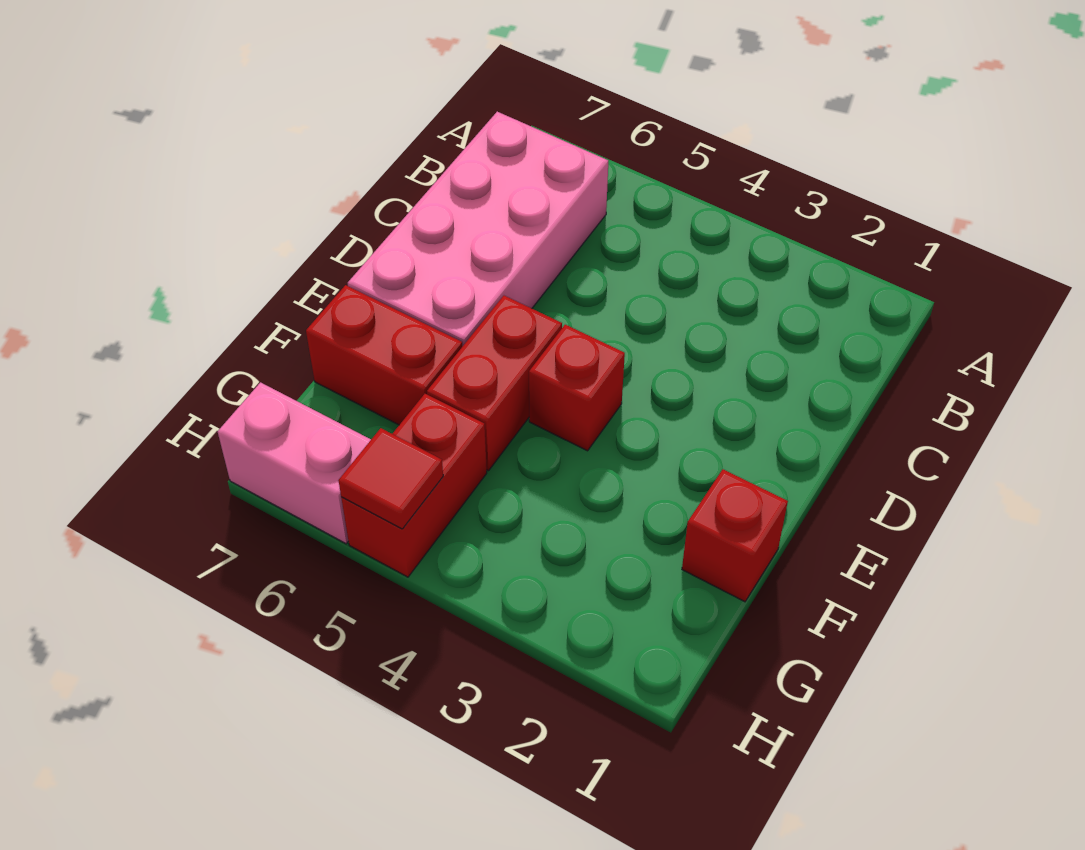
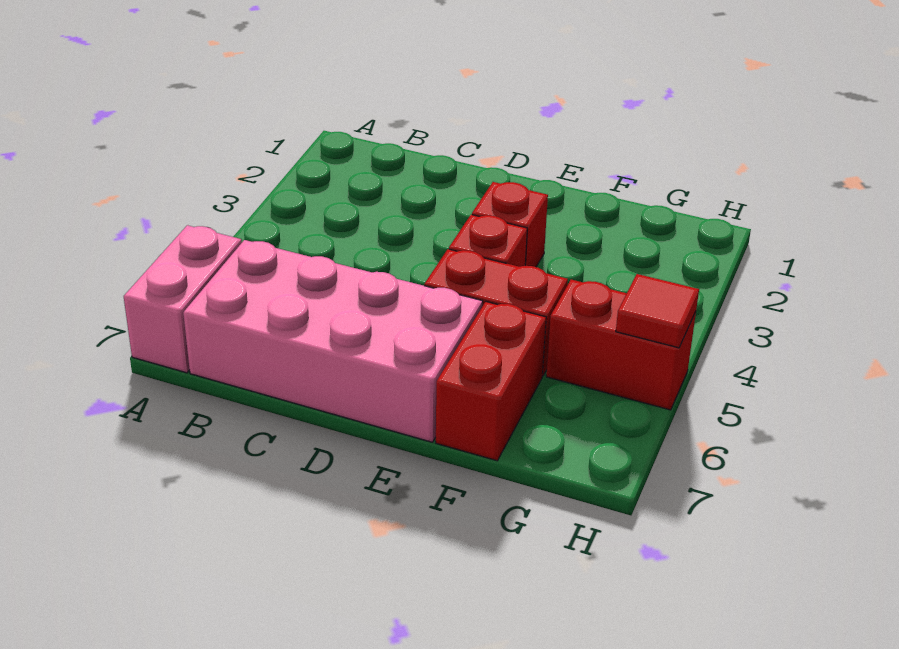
red brick F1 level 1 -> red brick E3 level 1
pink brick H6:H7 level 1 -> pink brick A6:A7 level 1

